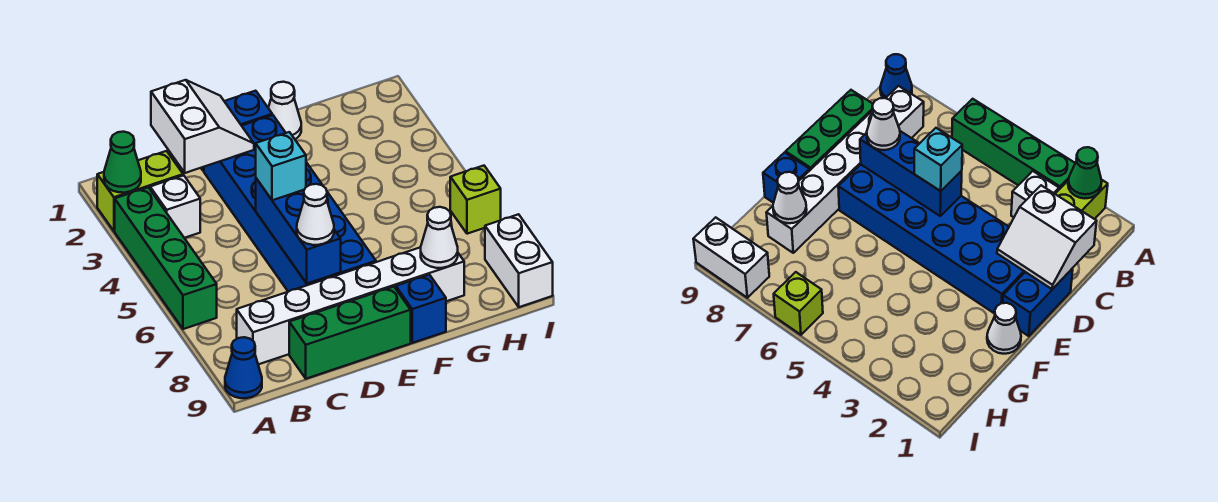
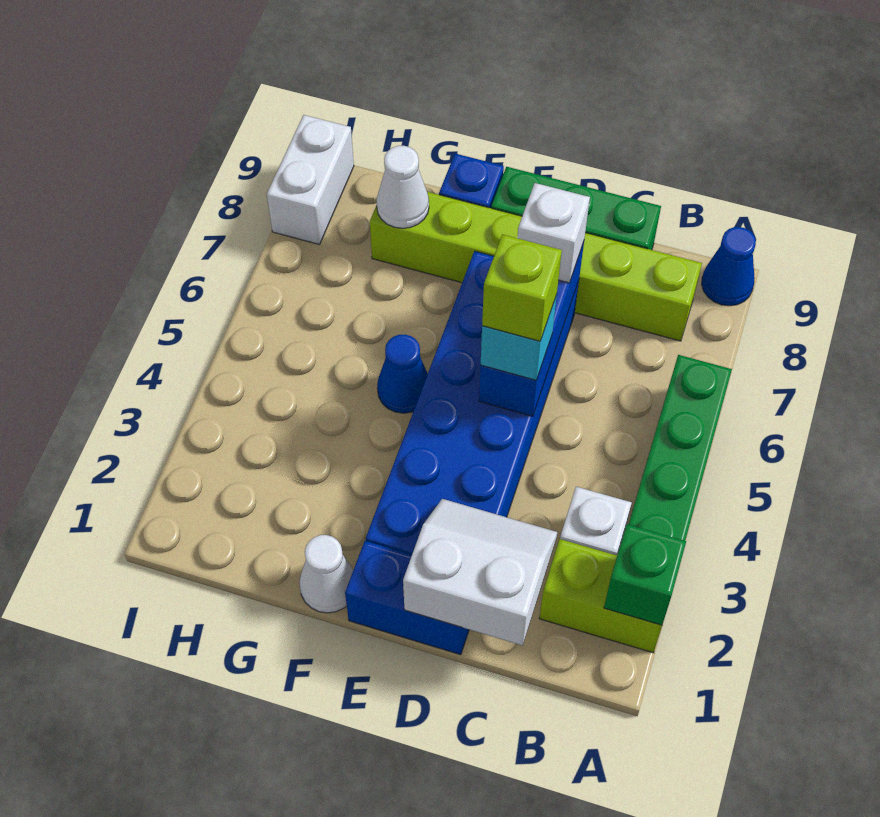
green cone A2 level 2 -> green brick A2 level 2
white brick B8:G8 level 1 -> lime brick B8:G8 level 1
white slope C1:D2 level 2 top C -> white slope C1:D2 level 2 top 1
white cone D7 level 3 -> white brick D7 level 3
none -> blue cone F5 level 1
lime brick I6 level 1 -> lime brick D5 level 4

